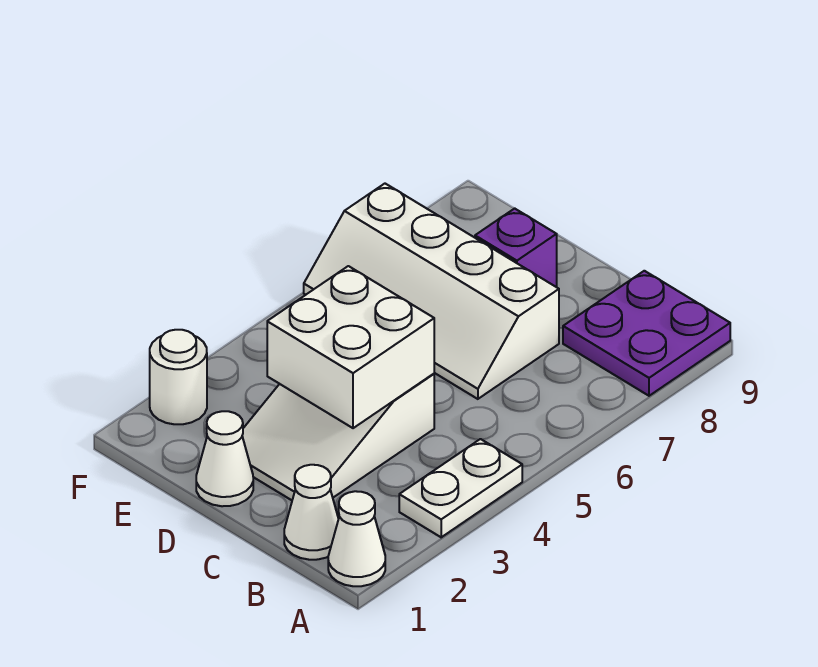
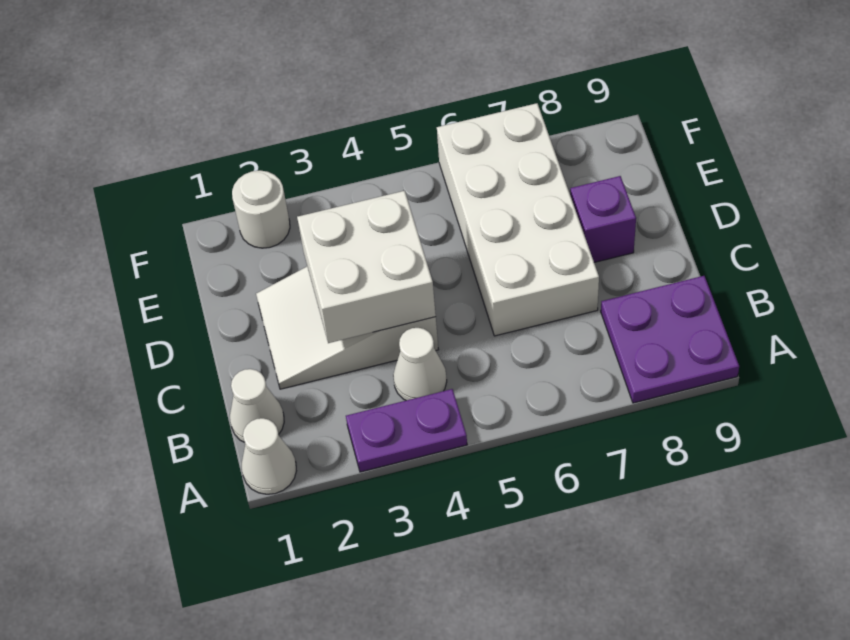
white plate A3:A4 level 1 -> purple plate A3:A4 level 1
white slope C6:F7 level 1 top 7 -> white brick C6:F7 level 1
white cone D1 level 1 -> white cone B4 level 1

